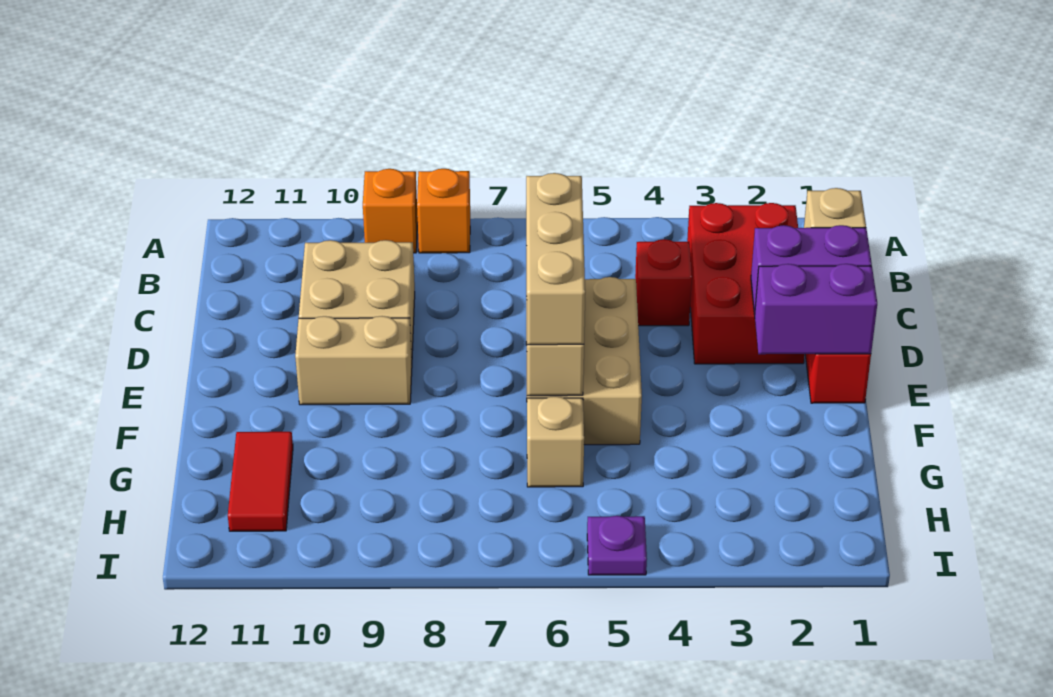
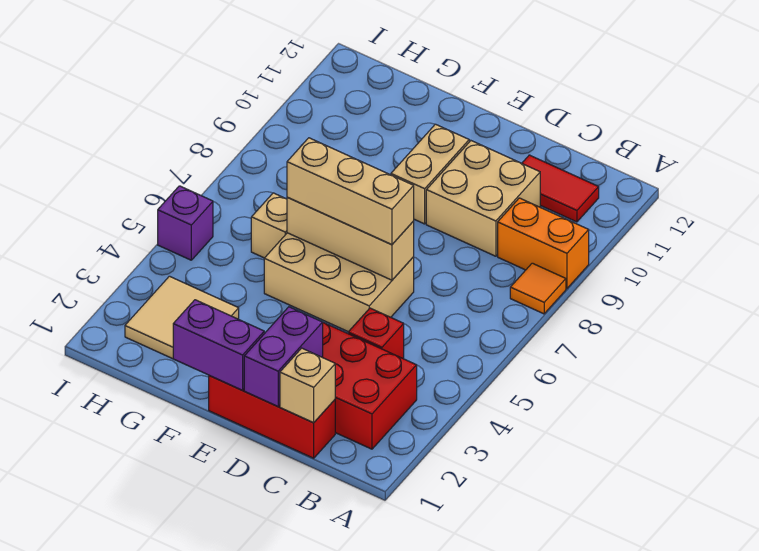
orange brick A8 level 1 -> orange tile A8 level 1
orange brick A9 level 1 -> orange brick A9:B9 level 1
purple brick E1:E2 level 2 -> purple brick E1:F1 level 2
none -> tan tile G2:H3 level 1
red tile G11:H11 level 1 -> red tile B11:C11 level 1
purple plate I5 level 1 -> purple brick I5 level 1

